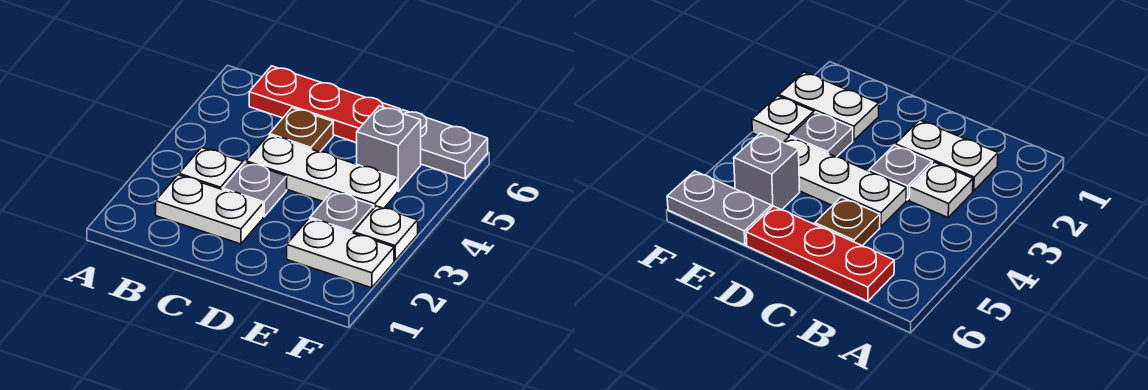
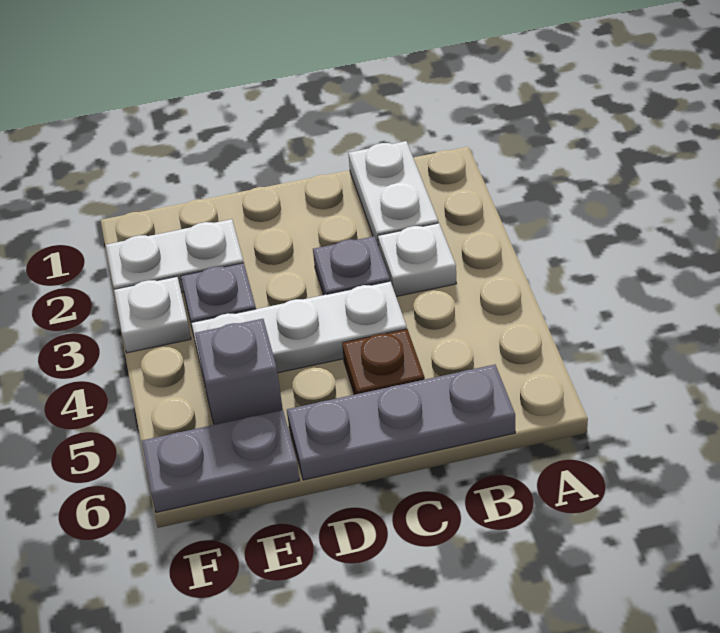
white plate B2:C2 level 1 -> white plate B1:B2 level 1
red plate B6:D6 level 1 -> grey plate B6:D6 level 1

